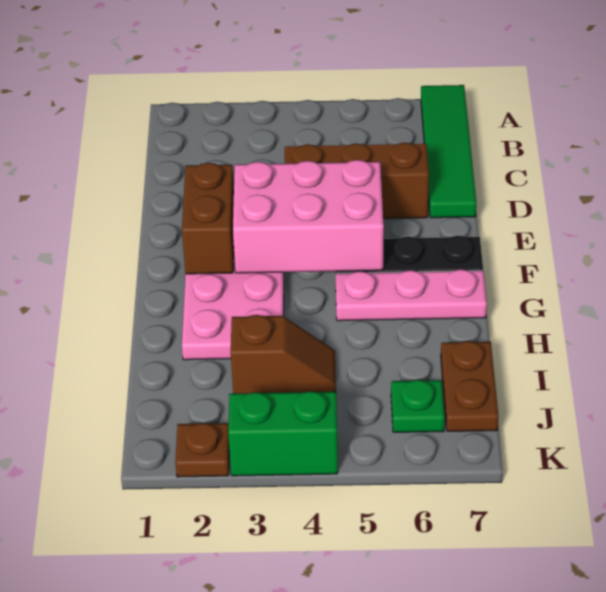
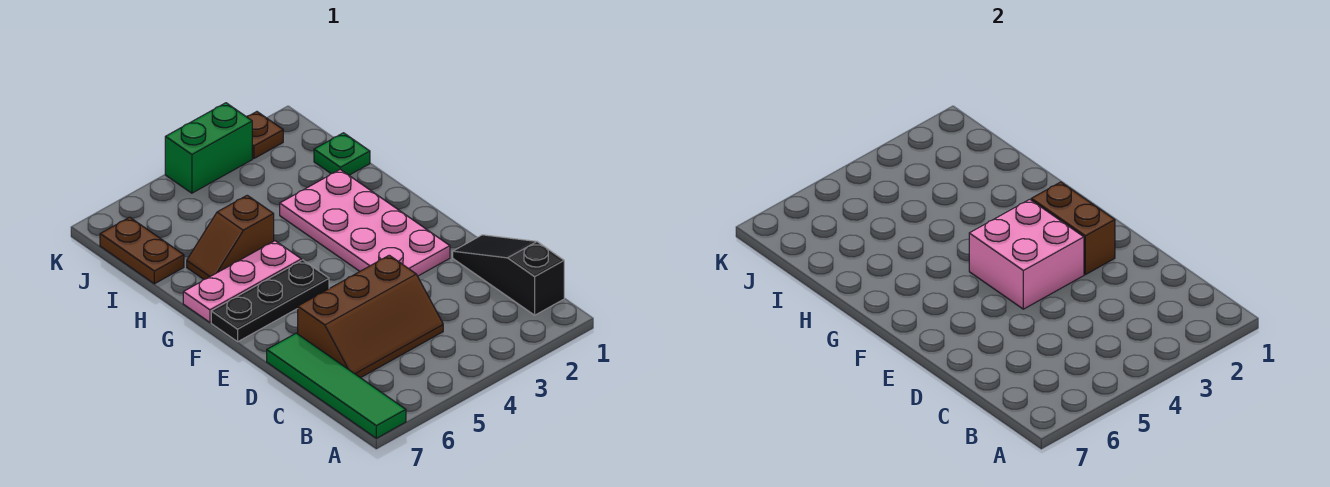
none -> black slope B1:D1 level 1 top B
pink brick E3:F5 level 2 -> pink brick E3:F4 level 2
brown slope I3:I4 level 1 top 3 -> brown slope H5:H6 level 1 top 5
green plate J6 level 1 -> green plate I1 level 1

